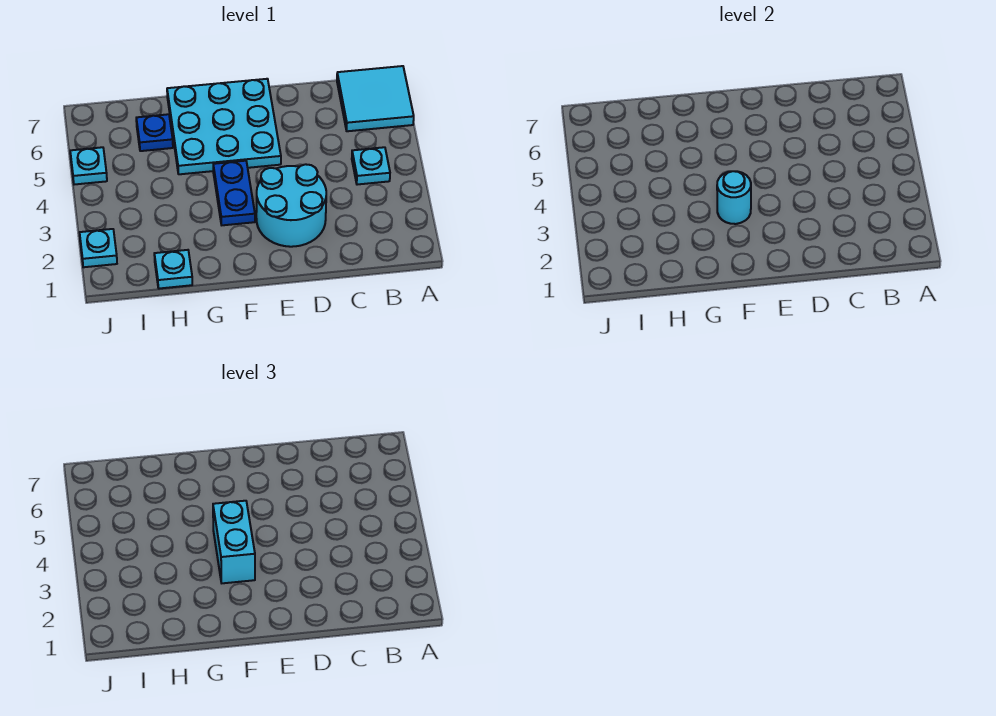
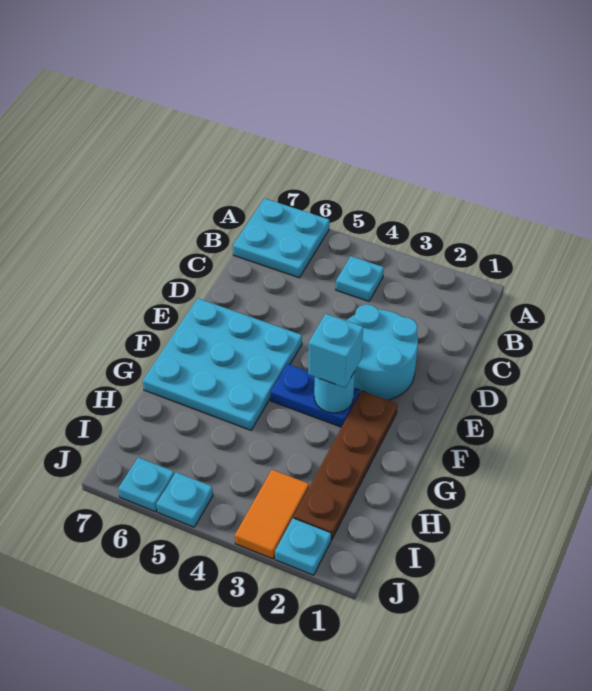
cyan tile A6:B7 level 1 -> cyan plate A6:B7 level 1
none -> brown plate F2:I2 level 1
cyan brick F3:F4 level 3 -> cyan brick F3 level 3
cyan plate H1 level 1 -> cyan plate J6 level 1
blue plate H6 level 1 -> none
none -> orange tile I3:J3 level 1

